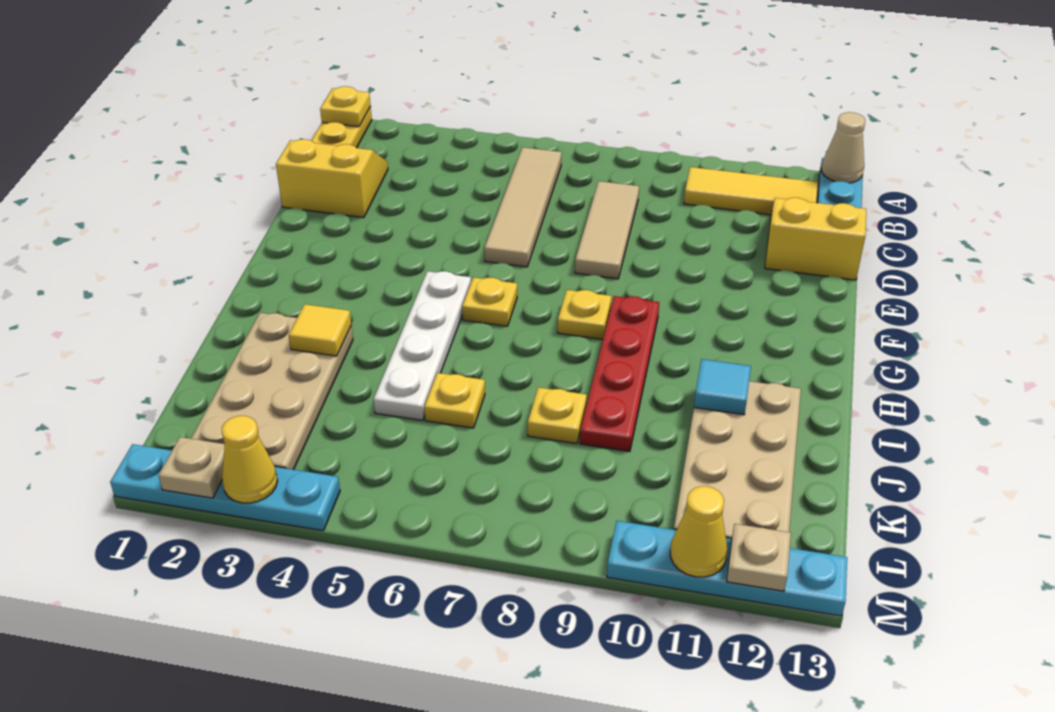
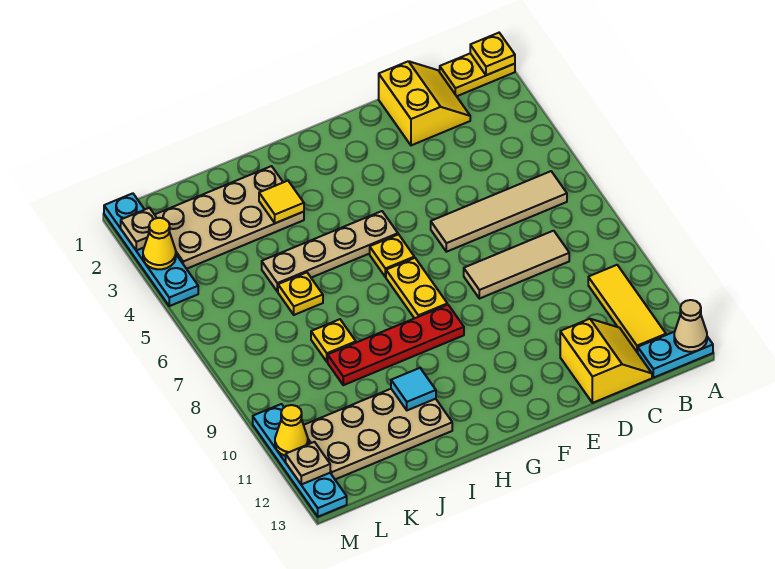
white plate G5:J5 level 1 -> tan plate G5:J5 level 1
yellow plate G8 level 1 -> yellow plate G7:G8 level 1

